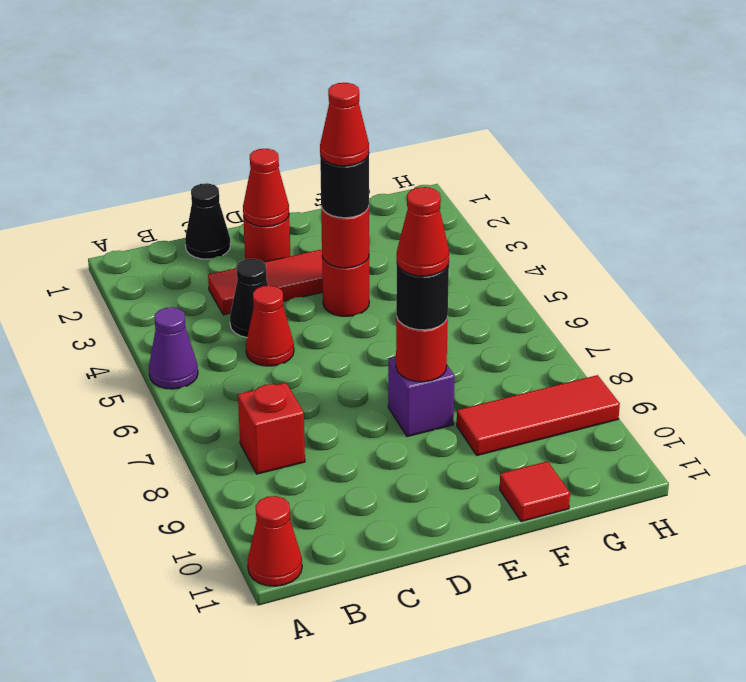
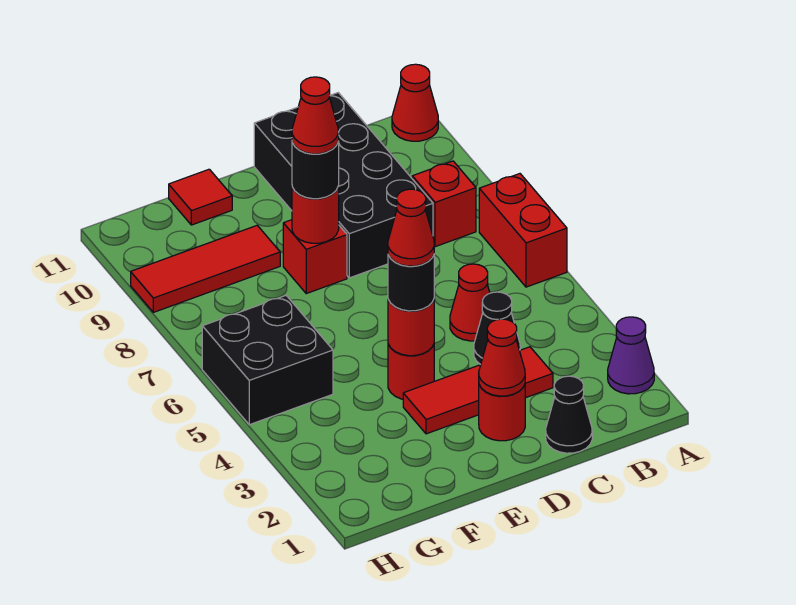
purple cone A5 level 1 -> purple cone A2 level 1
none -> red brick A6:A7 level 1
none -> black brick C8:D11 level 1
purple brick E8 level 1 -> red brick E8 level 1
none -> black brick G5:H6 level 1

